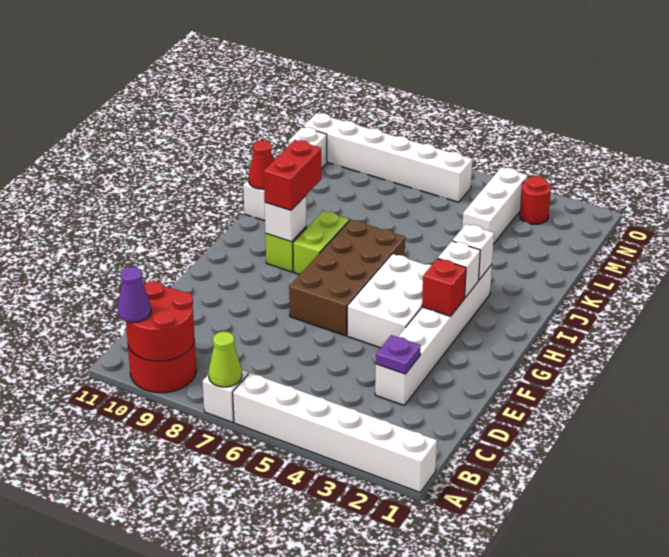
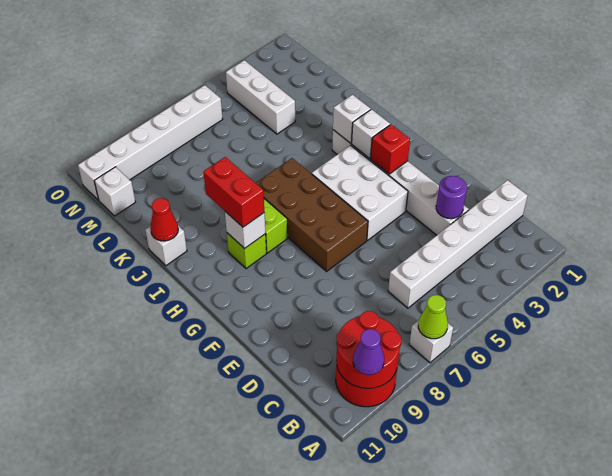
white brick A1:A6 level 1 -> white brick C1:C6 level 1
purple plate D3 level 2 -> purple round brick D3 level 2
red round brick N3 level 1 -> none

